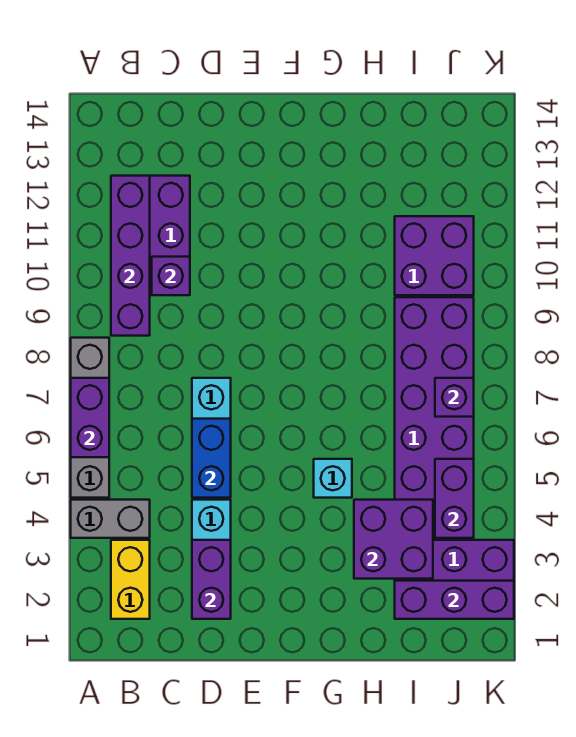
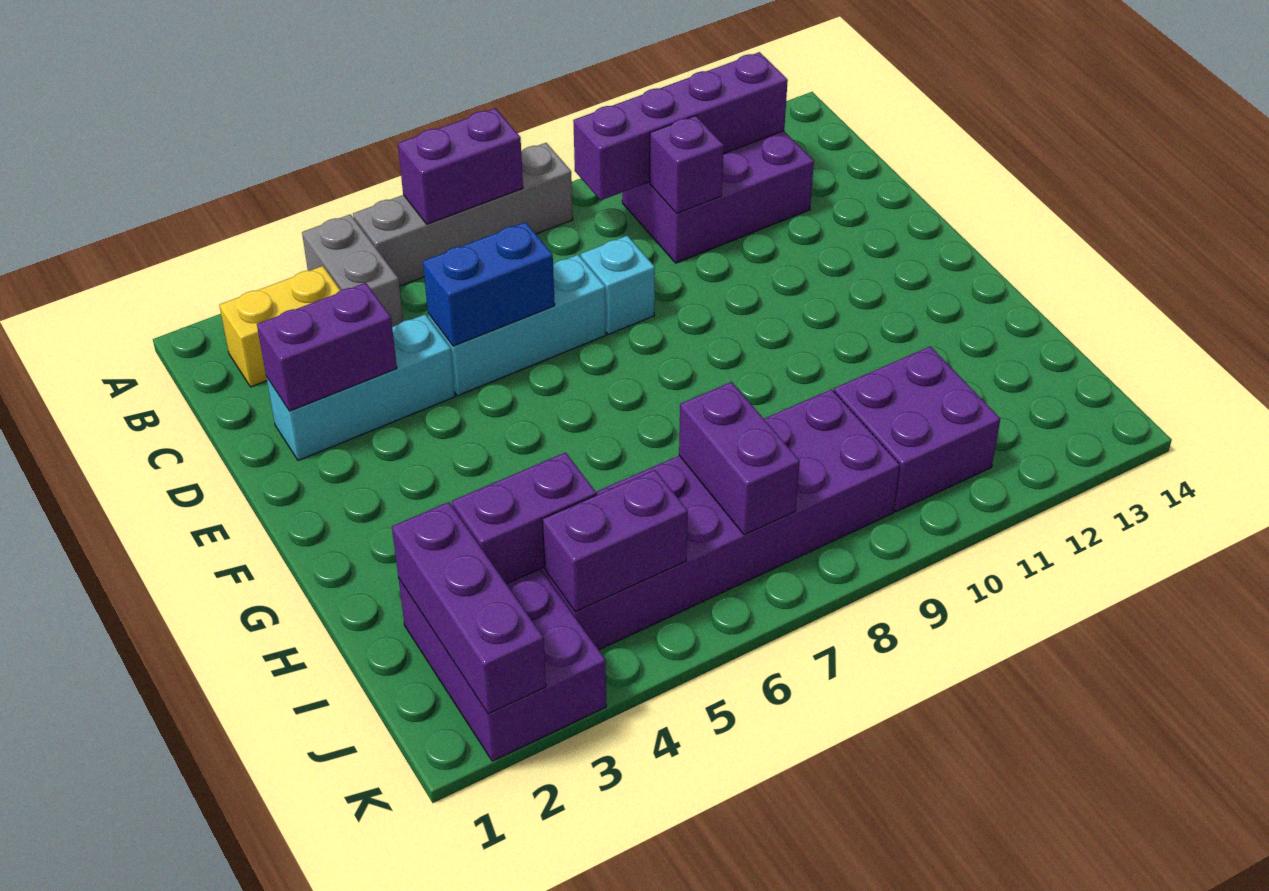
cyan brick G5 level 1 -> cyan brick D8 level 1
purple brick H3:I4 level 2 -> purple brick I3:I4 level 2
purple brick J7 level 2 -> purple brick I7:J7 level 2

